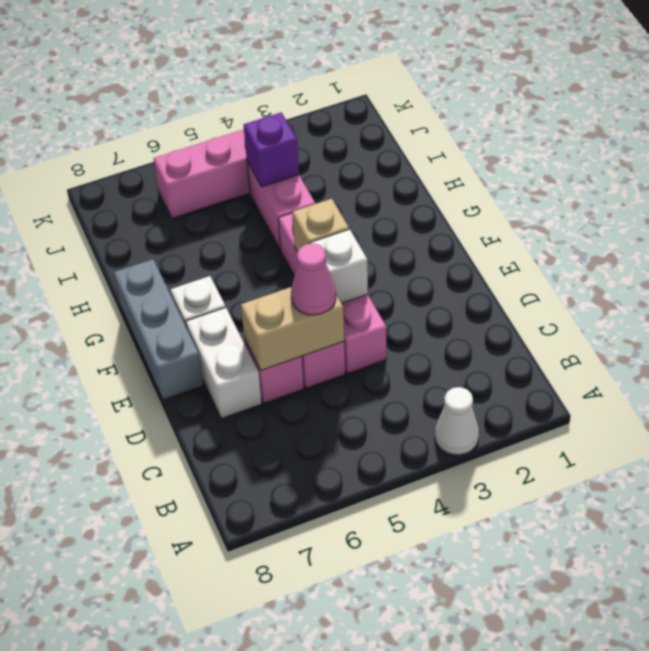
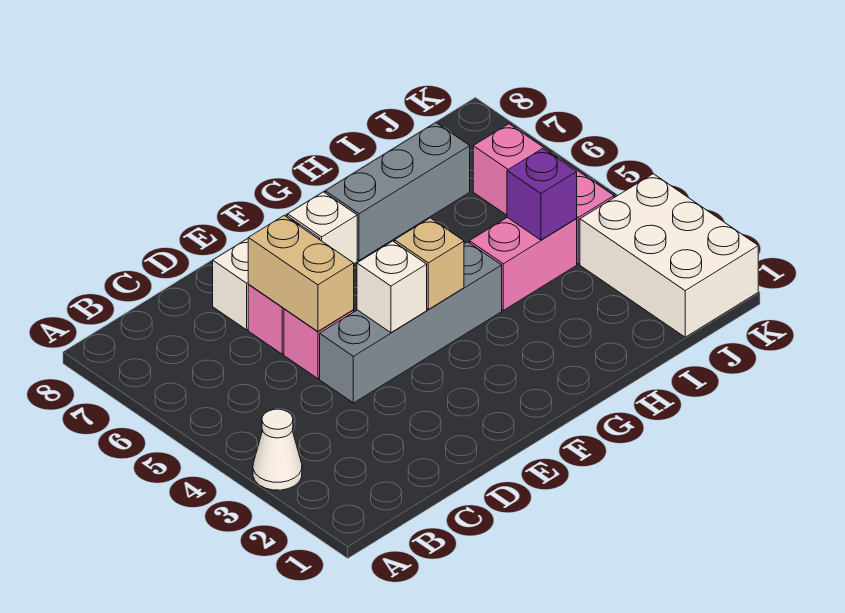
pink brick D4:G4 level 1 -> grey brick D4:G4 level 1
pink cone D5 level 3 -> none
grey brick E8:G8 level 1 -> grey brick G7:I7 level 1
none -> white brick J1:K3 level 1

